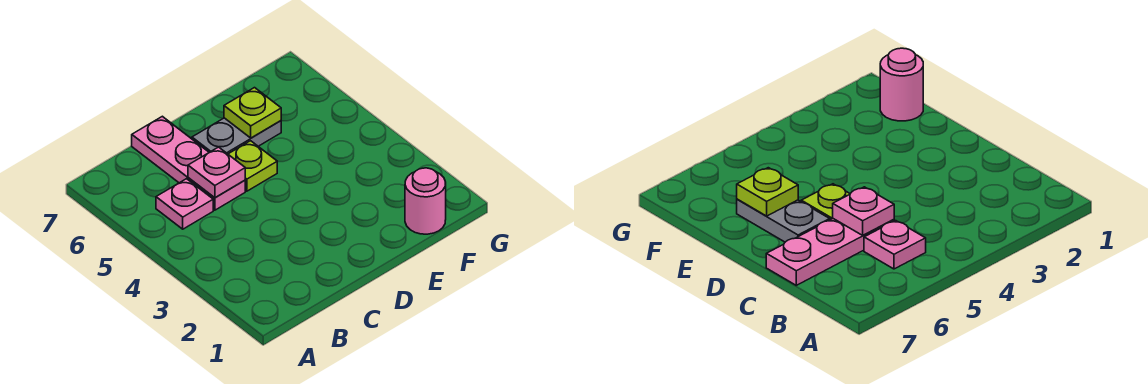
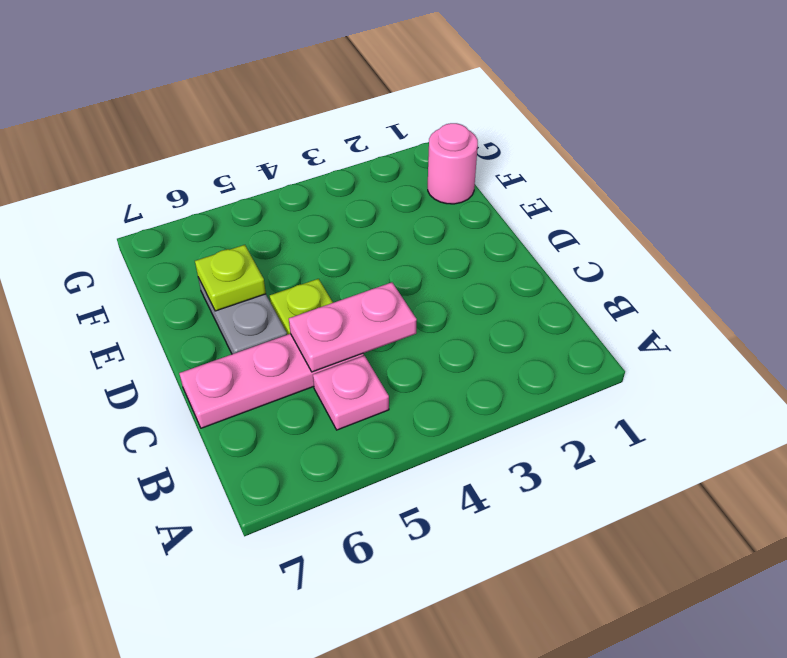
pink plate C5 level 2 -> pink plate C4:C5 level 2

